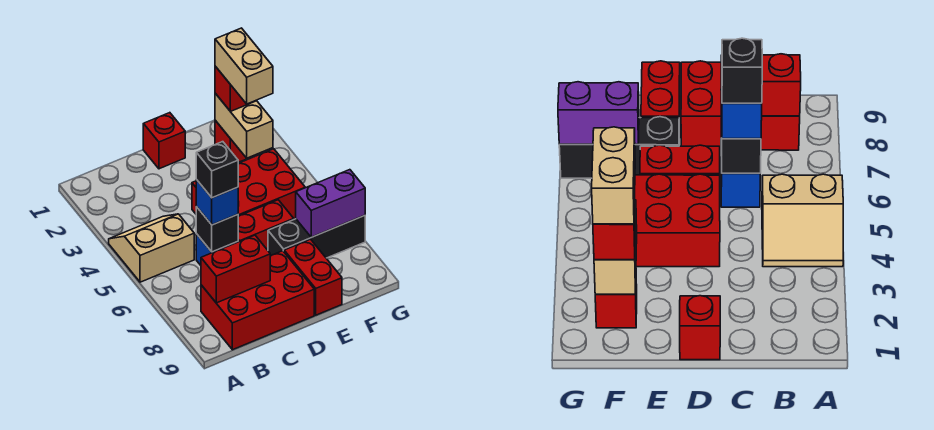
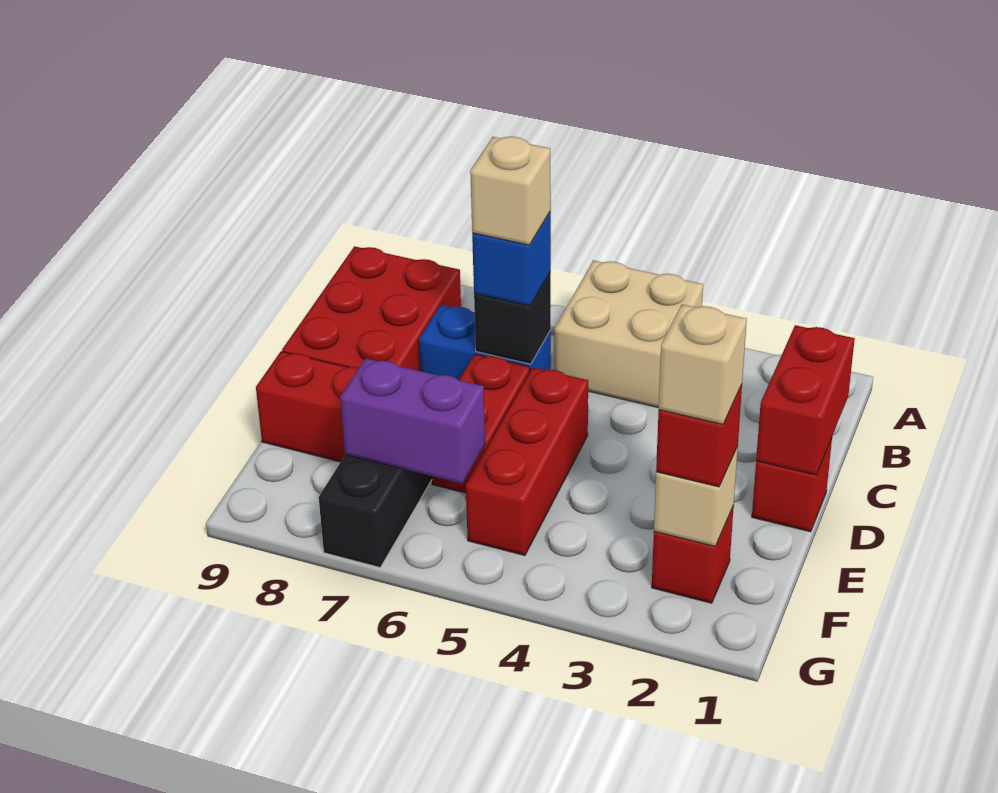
tan slope A4:B5 level 1 top 5 -> tan brick A4:B5 level 1
red brick B8:C8 level 2 -> red brick C1:D1 level 2
black brick C6 level 4 -> tan brick C6 level 4
red brick D4:F5 level 1 -> red brick D5:F5 level 1
tan brick F2:F3 level 2 -> tan brick F2 level 2
tan brick F2:F3 level 4 -> tan brick F2 level 4
purple brick F7:G7 level 2 -> purple brick F6:F7 level 2

